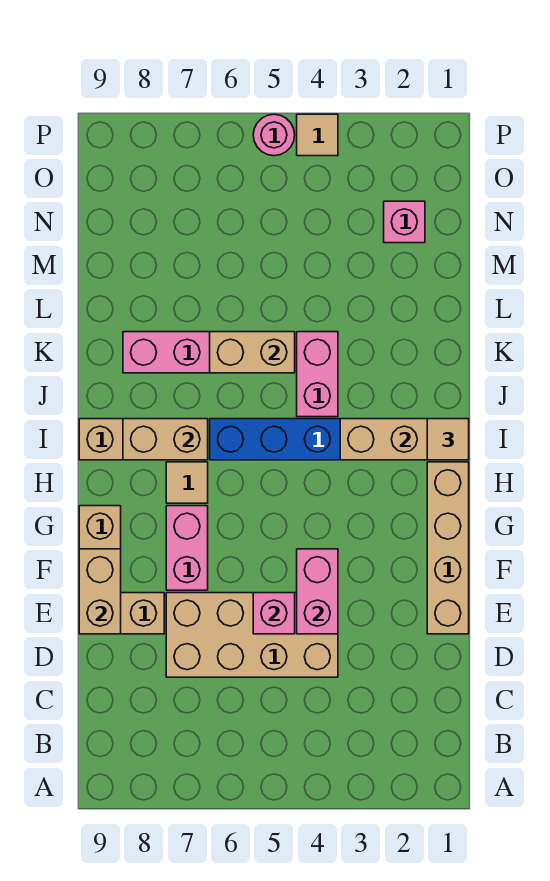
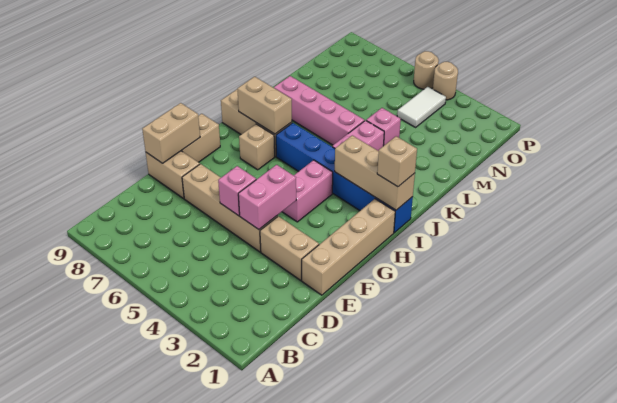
tan brick D4:E7 level 1 -> tan brick E4:E7 level 1
pink brick F7:G7 level 1 -> pink brick G4:H4 level 1
tan tile H7 level 1 -> tan brick H7 level 1
tan tile I1 level 3 -> tan brick I1 level 3
tan brick K5:K6 level 2 -> tan brick E2:E3 level 1
pink brick N2 level 1 -> pink brick L4 level 1
none -> white tile N4:O4 level 1
tan tile P4 level 1 -> tan round brick P4 level 1
pink round brick P5 level 1 -> tan round brick P5 level 1

